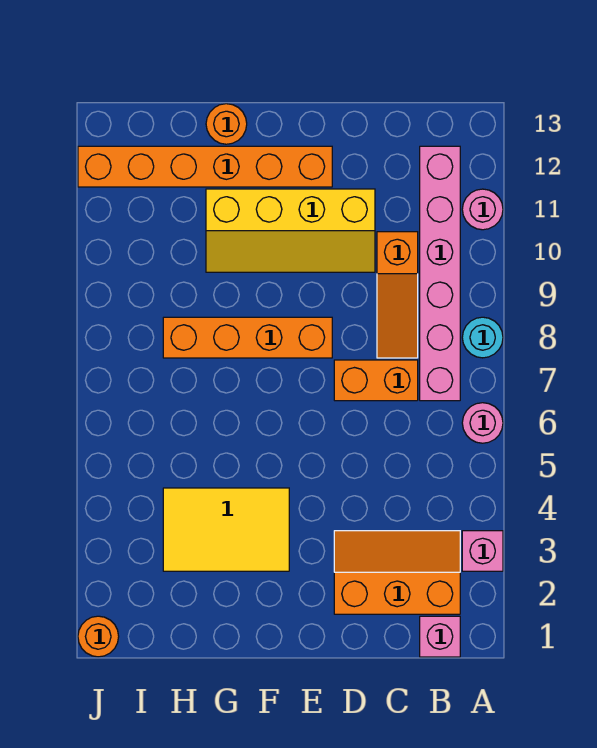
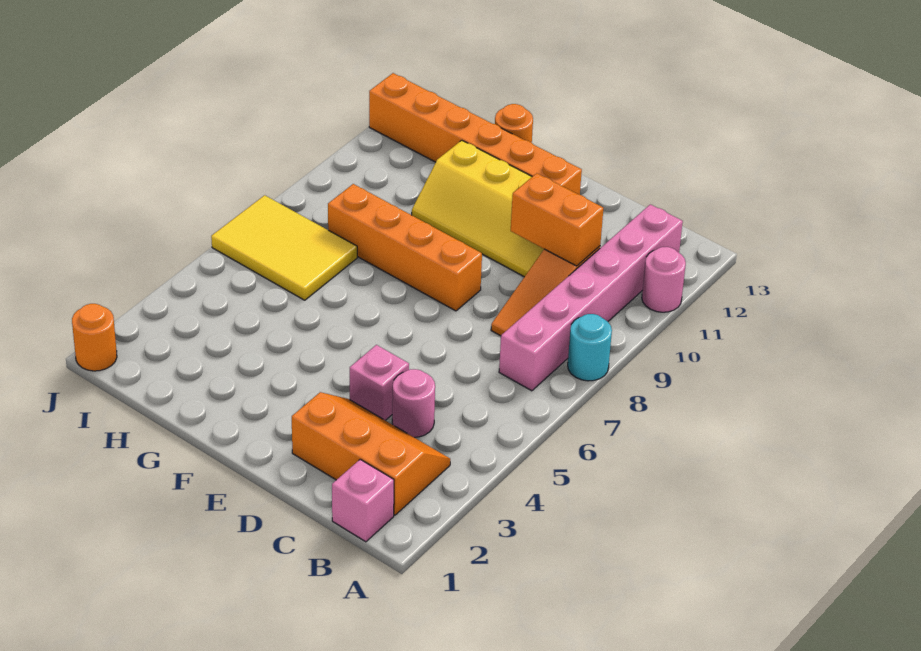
pink brick A3 level 1 -> pink brick D4 level 1
pink round brick A6 level 1 -> pink round brick C4 level 1
orange brick C7:D7 level 1 -> orange brick C10:D10 level 2
yellow tile F3:H4 level 1 -> yellow tile H6:J7 level 1

